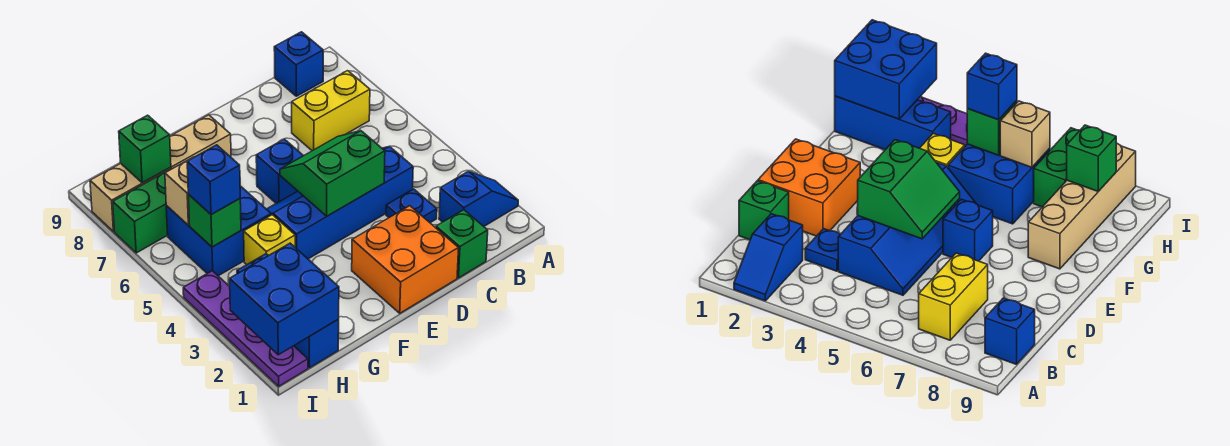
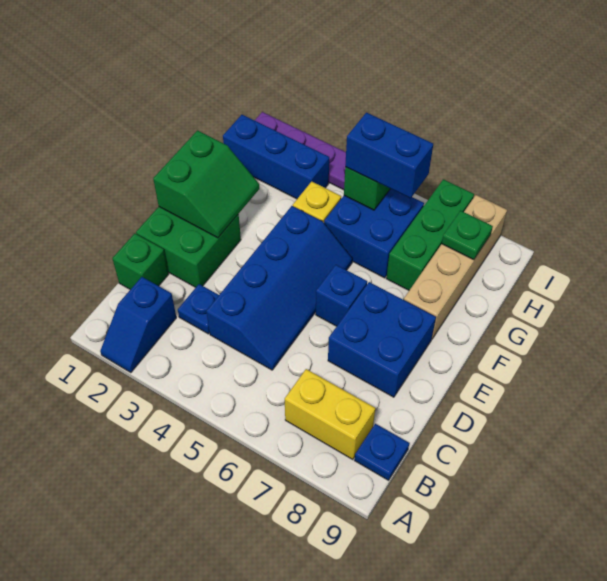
yellow brick B7:C7 level 1 -> yellow brick B7:B8 level 1
blue brick B9 level 1 -> blue plate B9 level 1
orange brick D1:E2 level 1 -> green brick D1:E2 level 1
green slope D4:E5 level 2 top 4 -> green slope E1:F2 level 2 top 1
blue brick H1:I2 level 2 -> blue brick D7:E8 level 1
blue brick H5 level 3 -> blue brick H5:H6 level 3
tan brick H6 level 2 -> none
green brick H7:I7 level 1 -> green brick G7:I7 level 1
green brick H8 level 2 -> green plate H8 level 2

